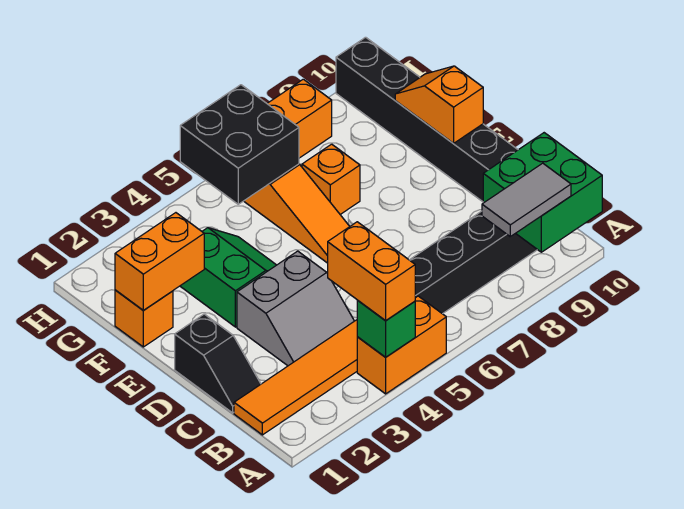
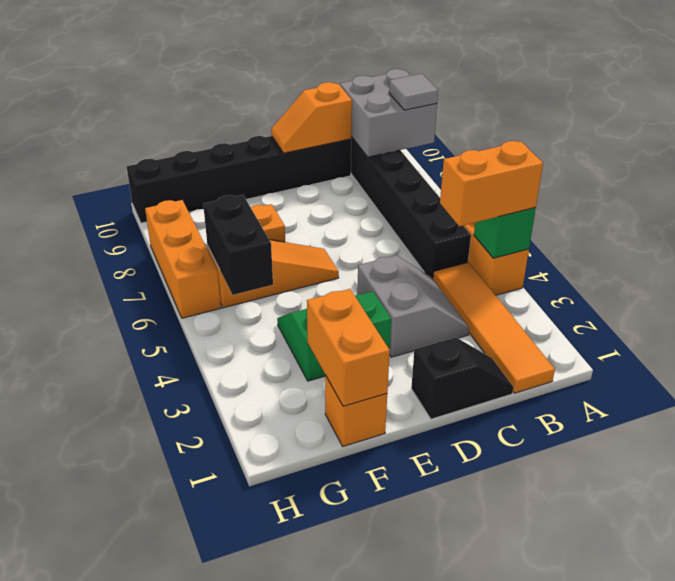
grey tile A8:A9 level 3 -> grey tile A9 level 3
green brick A9:B10 level 2 -> grey brick A9:B10 level 2
orange slope E10:F10 level 2 top E -> orange slope C10:D10 level 2 top C
black brick G5:H6 level 2 -> black brick G5:G6 level 2

